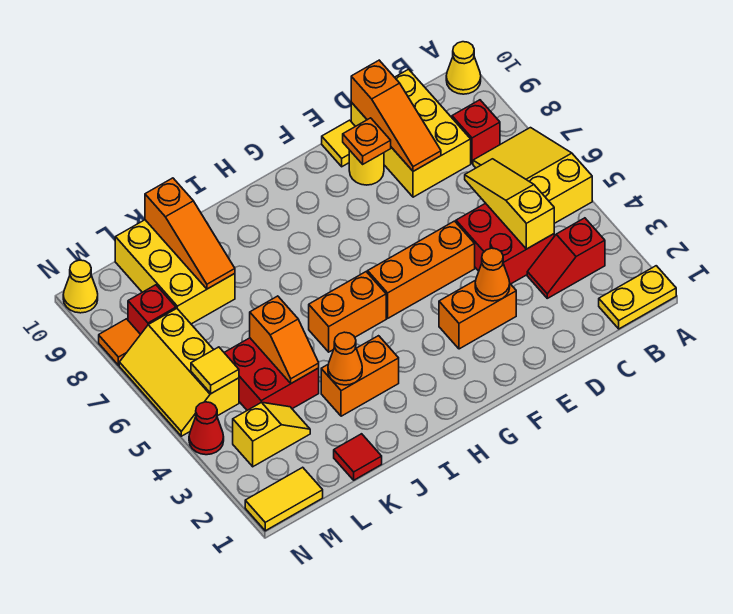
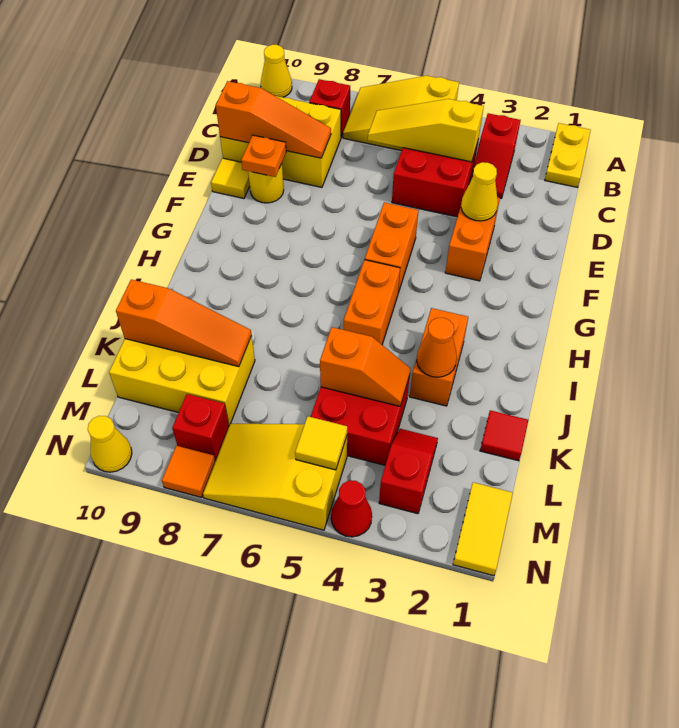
orange cone E3 level 2 -> yellow cone E3 level 2
orange brick E5:G5 level 1 -> orange brick F5:G5 level 1
yellow slope L3:M3 level 1 top M -> red slope L3:M3 level 1 top M
yellow slope M5:N7 level 1 top M -> yellow slope M5:N7 level 1 top 5

